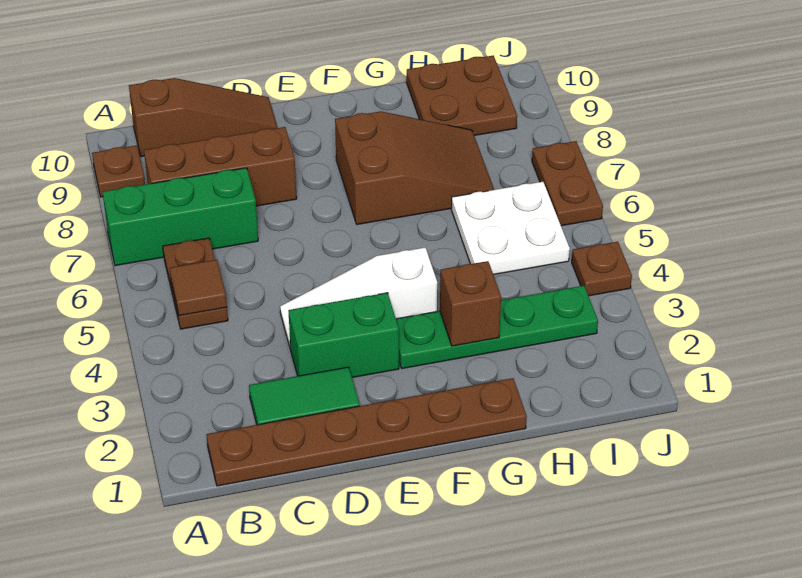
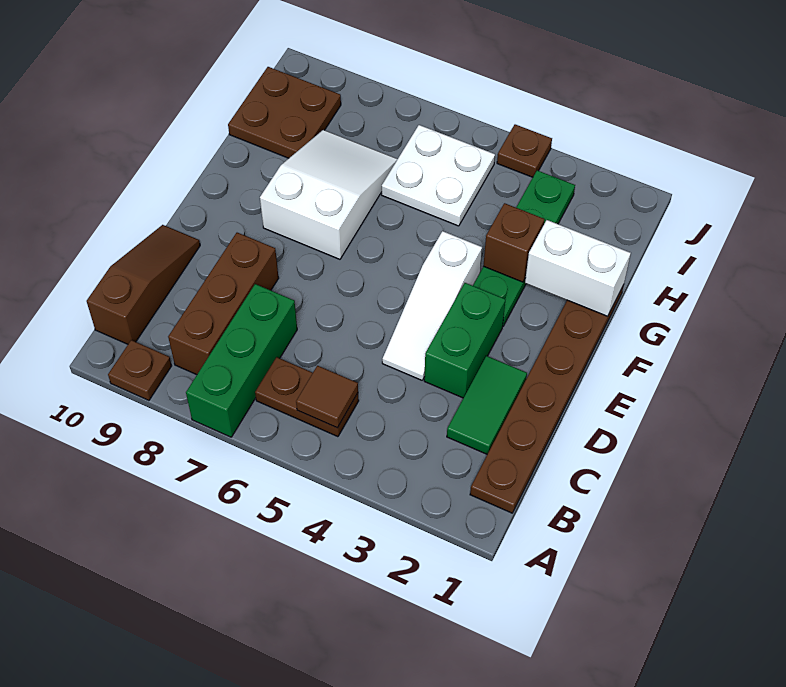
brown slope F7:H8 level 1 top F -> white slope F7:H8 level 1 top F
none -> white brick G1:G2 level 2
brown plate J6:J7 level 1 -> none

